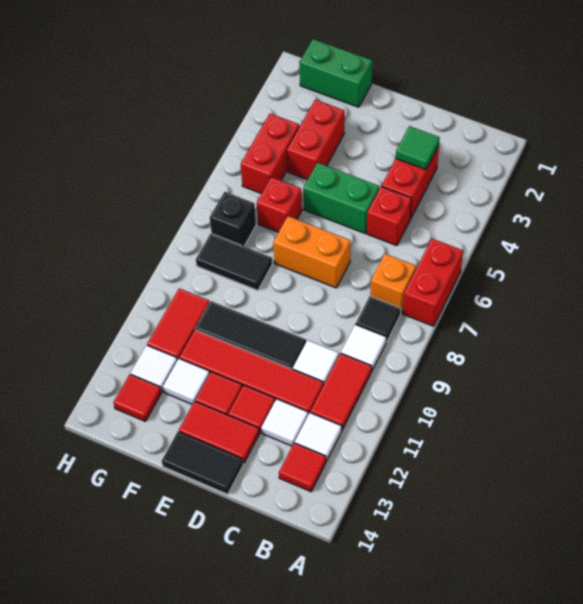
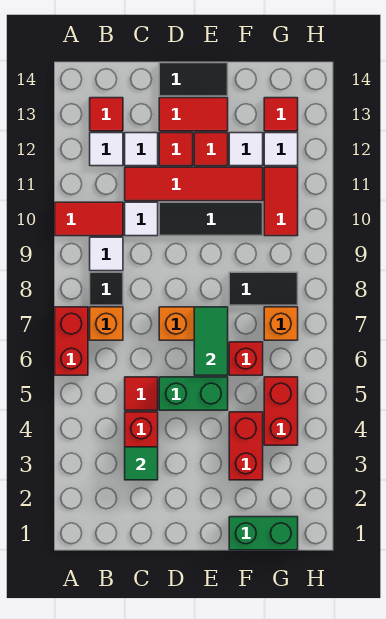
red tile B10:B11 level 1 -> red tile A10:B10 level 1
red brick C5 level 1 -> red tile C5 level 1
none -> green tile E6:E7 level 2
black brick G7 level 1 -> orange brick G7 level 1

